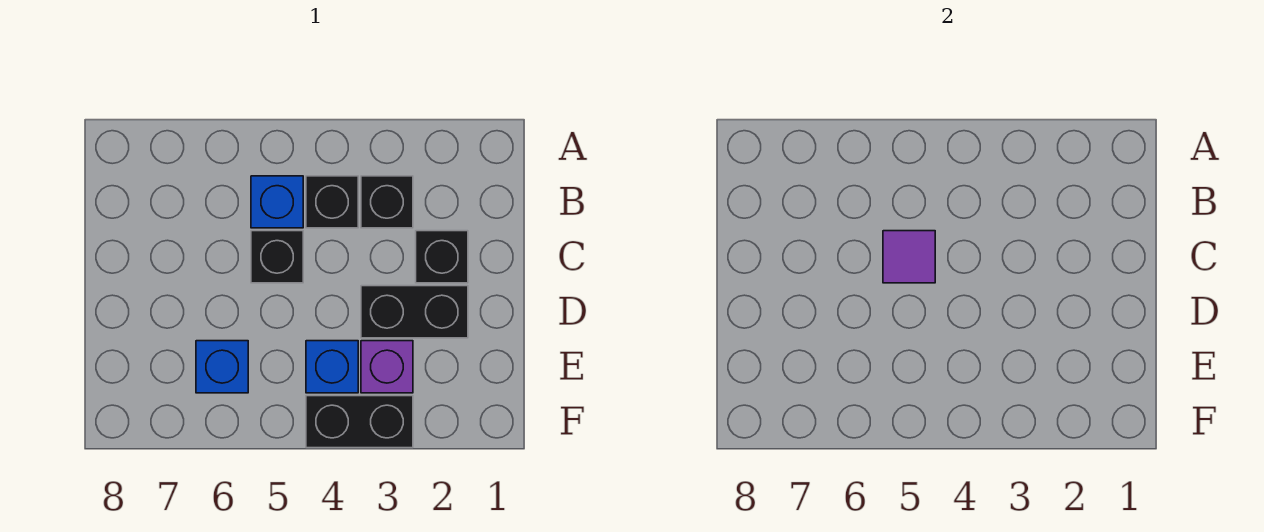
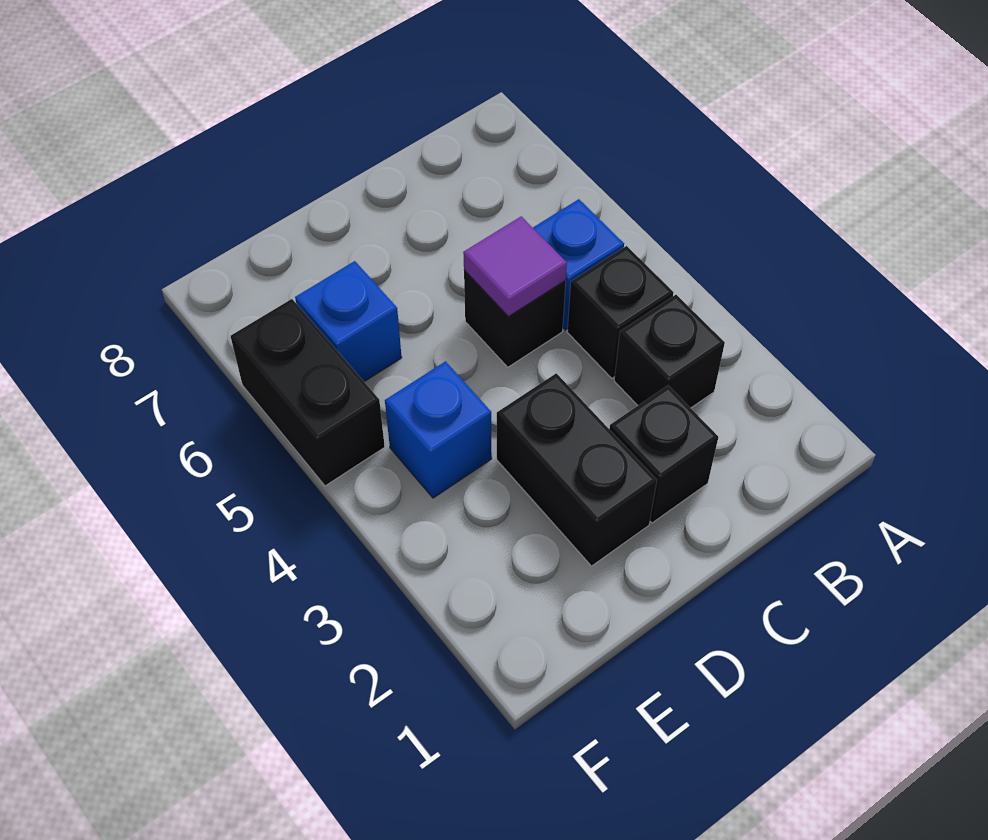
purple brick E3 level 1 -> none
black brick F3:F4 level 1 -> black brick F5:F6 level 1

